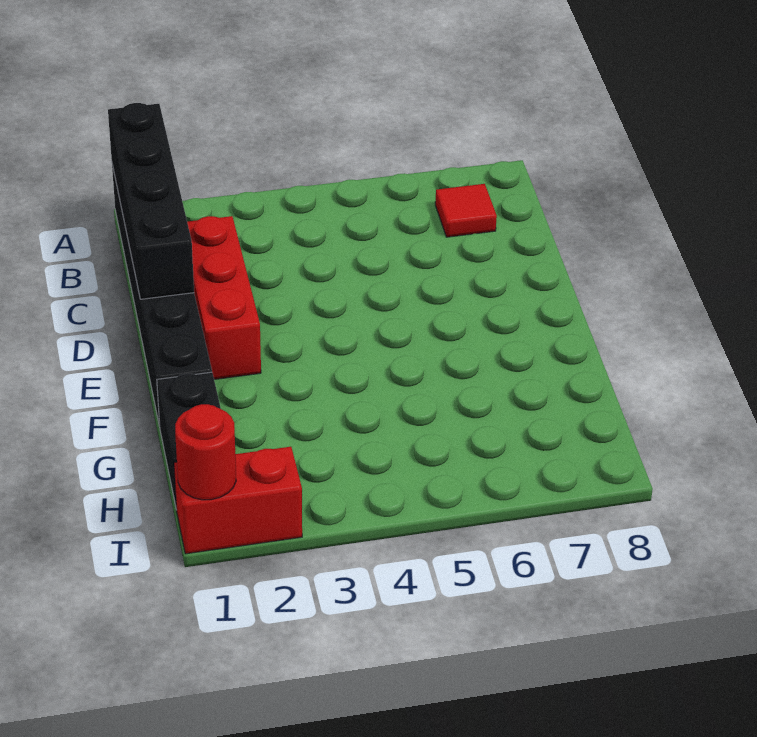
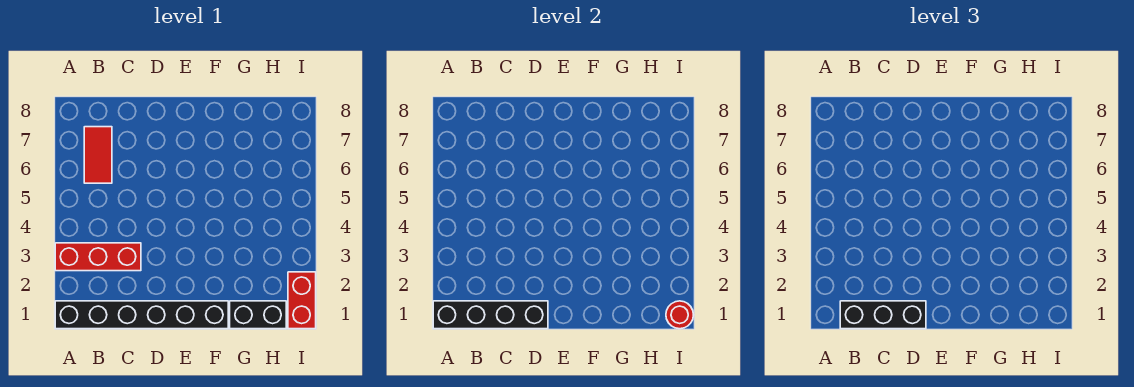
none -> black brick B1:D1 level 3
red tile B7 level 1 -> red tile B6:B7 level 1
red brick C2:E2 level 1 -> red brick A3:C3 level 1

